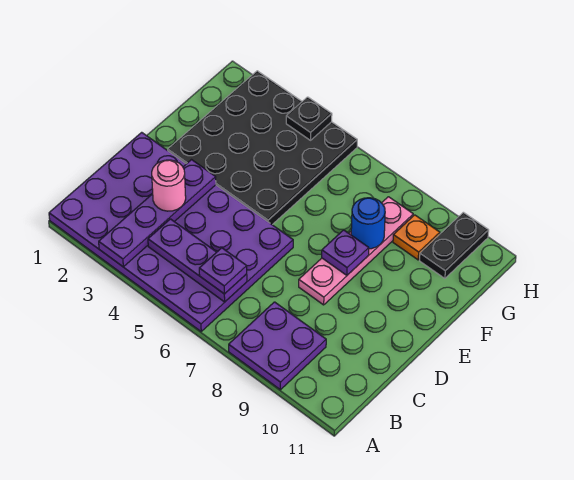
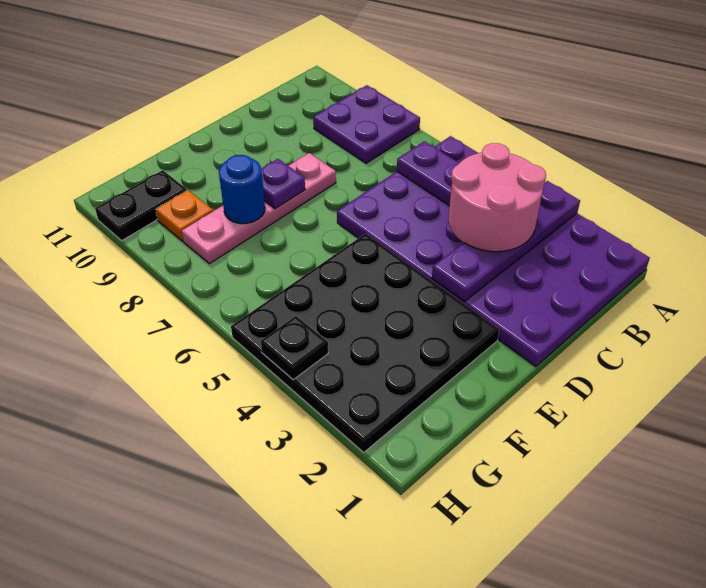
purple plate B6 level 3 -> none
pink round brick C3 level 3 -> pink round brick B3:C4 level 3

